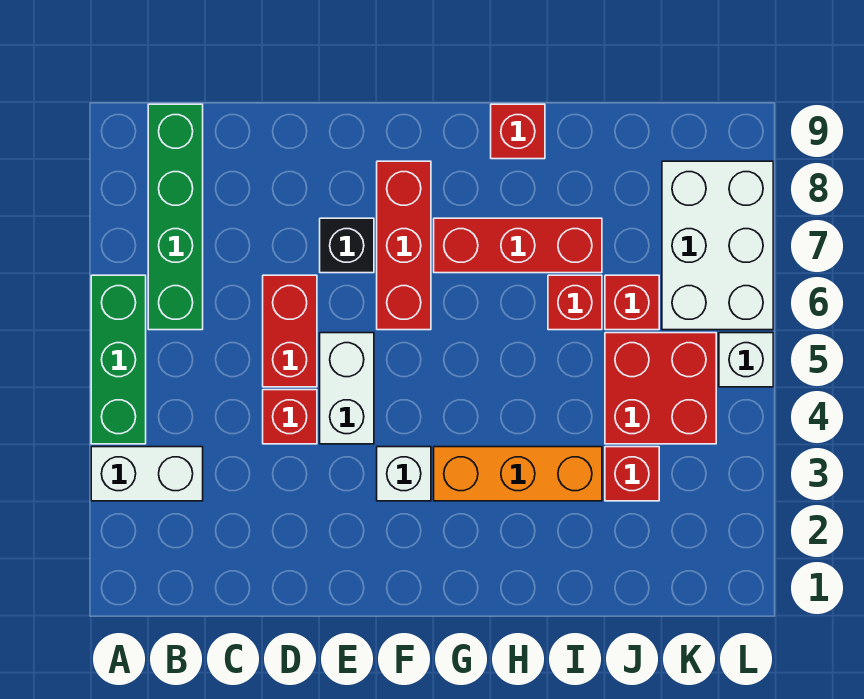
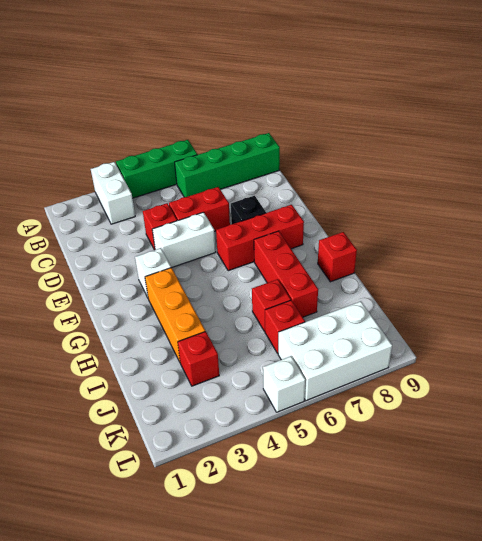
red brick J4:K5 level 1 -> none

